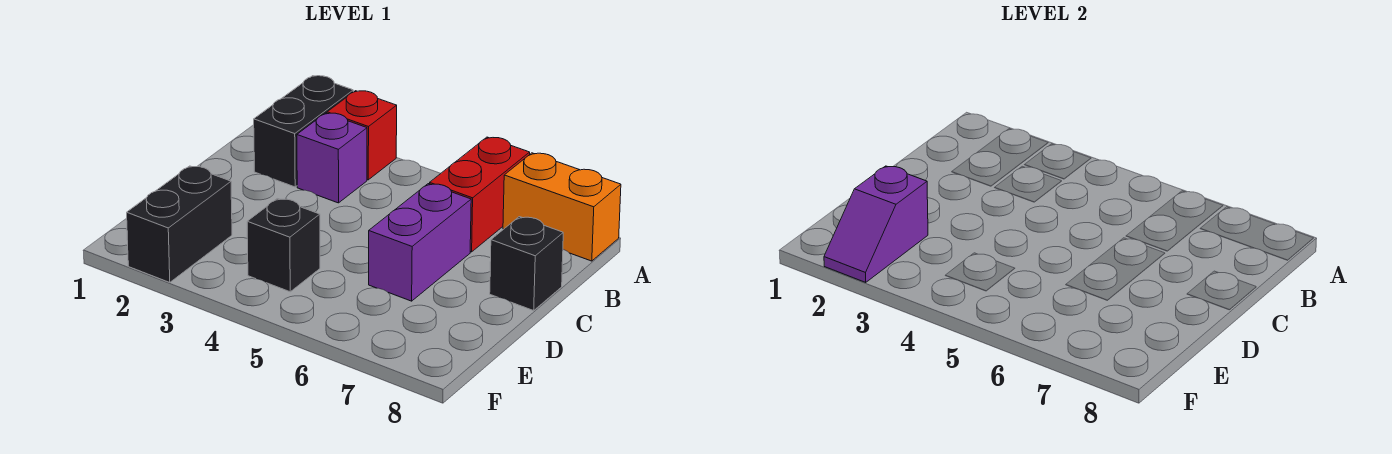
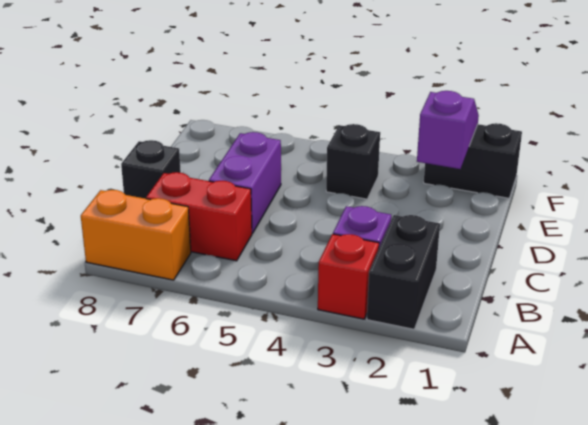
red brick A6:B6 level 1 -> red brick B6:B7 level 1
black brick E2:F2 level 1 -> black brick F1:F2 level 1

